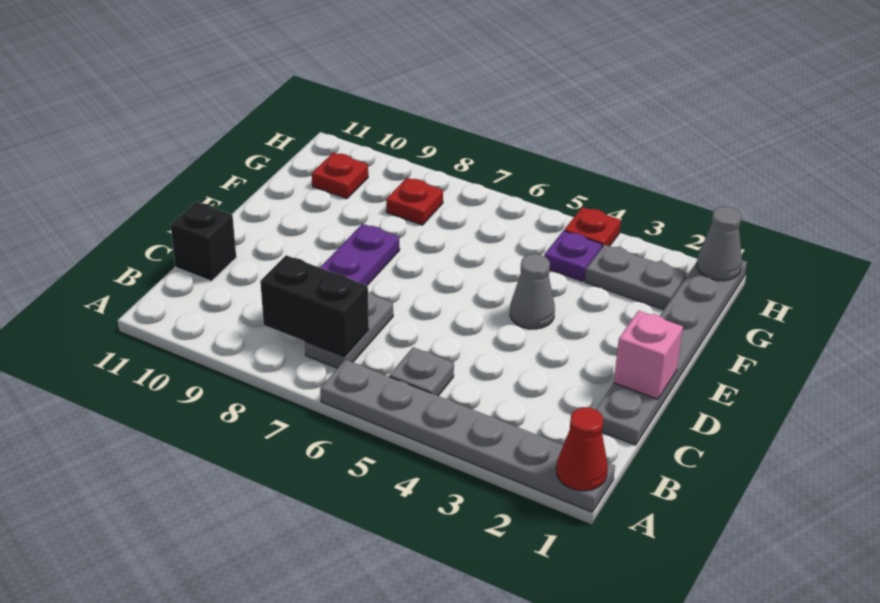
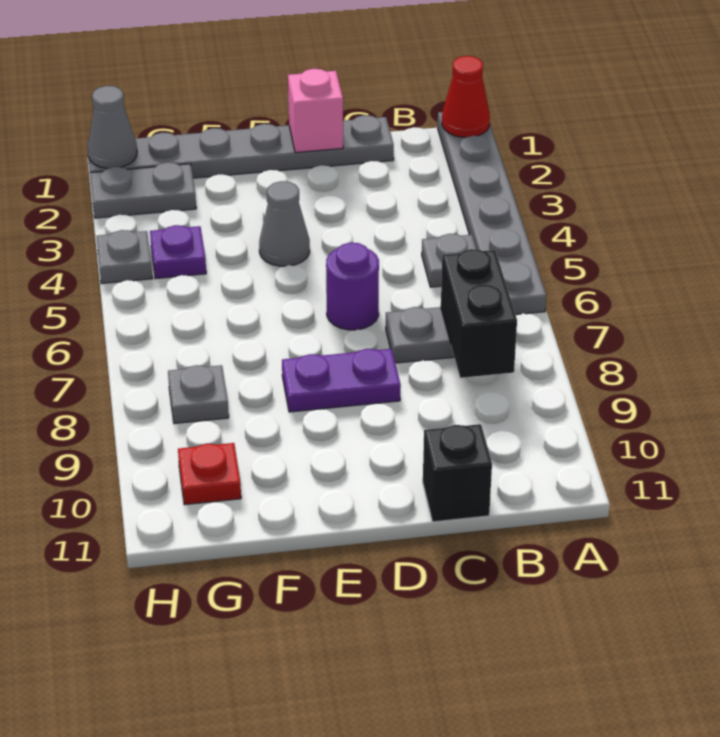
none -> purple round brick D6 level 1
grey plate G2:G3 level 1 -> grey plate G2:H2 level 1
red plate G8 level 1 -> grey plate G8 level 1
red plate H4 level 1 -> grey plate H4 level 1

